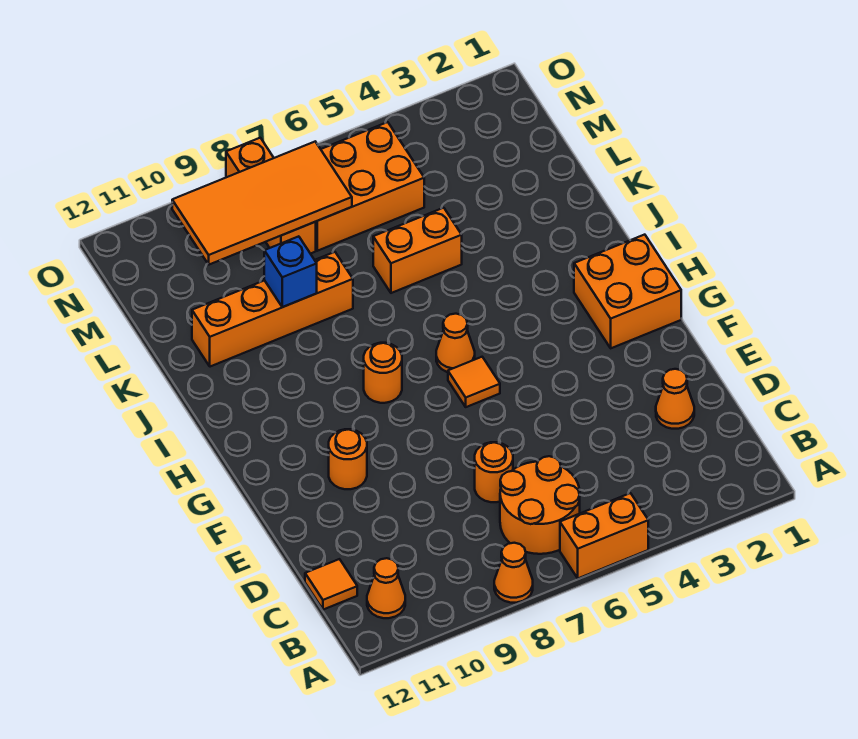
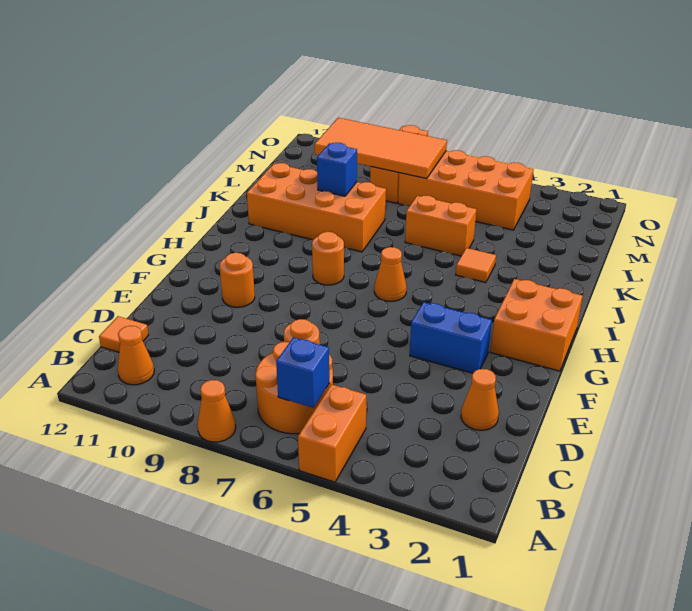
orange brick A5:A6 level 1 -> orange brick A5:B5 level 1
none -> blue brick B6 level 2
none -> blue brick F3:F4 level 1
orange tile G6 level 1 -> orange tile J4 level 1
orange brick K8:K11 level 1 -> orange brick J8:K11 level 1
orange brick M5:N7 level 1 -> orange brick M4:N7 level 1

